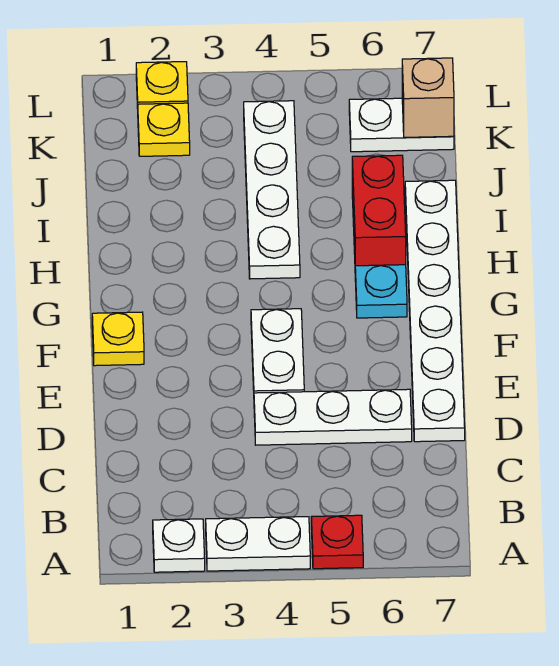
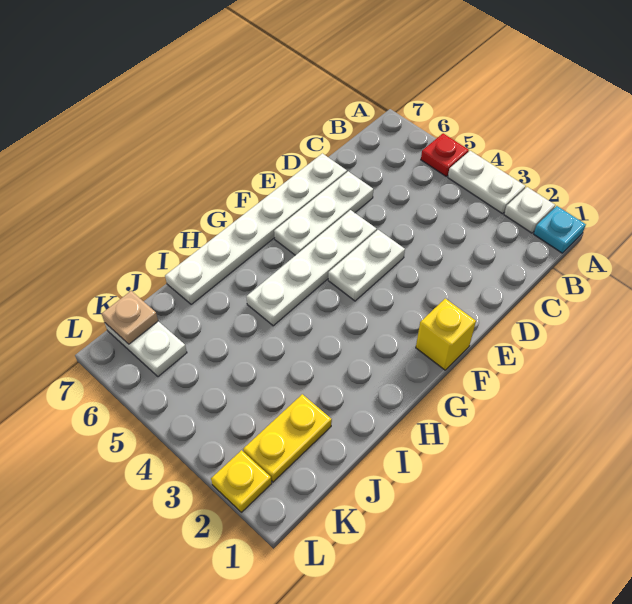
white plate D4:D6 level 1 -> white plate D6:F6 level 1
yellow plate F1 level 1 -> yellow brick F1 level 1
cyan plate G6 level 1 -> cyan plate A1 level 1
white plate H4:K4 level 1 -> white plate E5:H5 level 1
red brick H6:I6 level 1 -> none
yellow plate K2 level 1 -> yellow plate J2:K2 level 1
tan brick K7 level 2 -> tan plate K7 level 2

